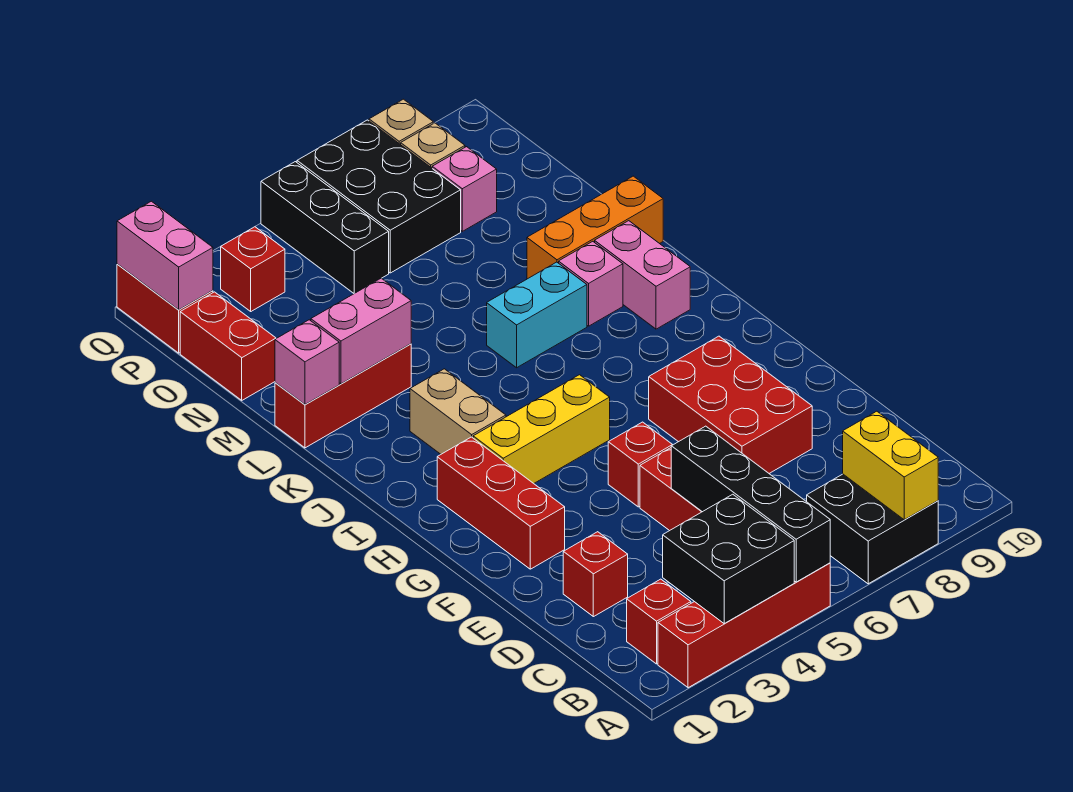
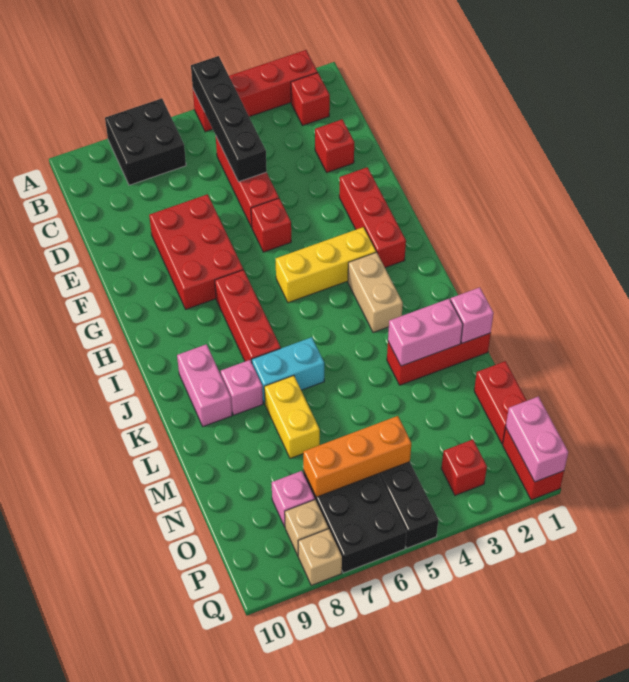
black brick A3:B4 level 2 -> none
yellow brick A8:B8 level 2 -> yellow brick L7:M7 level 1
none -> red brick H7:J7 level 1
orange brick L8:L10 level 1 -> orange brick O5:O7 level 2

